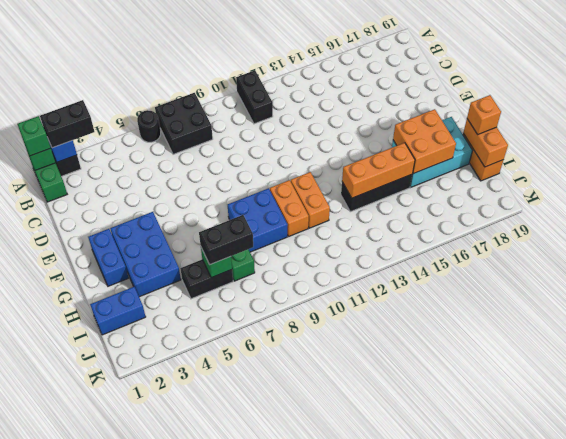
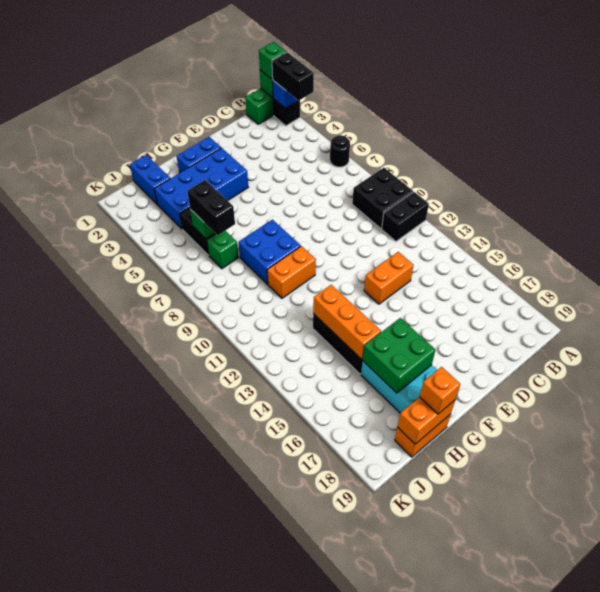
black brick A7:B8 level 1 -> black brick A9:B10 level 1
blue brick F3:H4 level 1 -> blue brick F3:I4 level 1
orange brick G11:H11 level 1 -> orange brick D13:E13 level 1
orange brick G16:H17 level 2 -> green brick G16:H17 level 2

